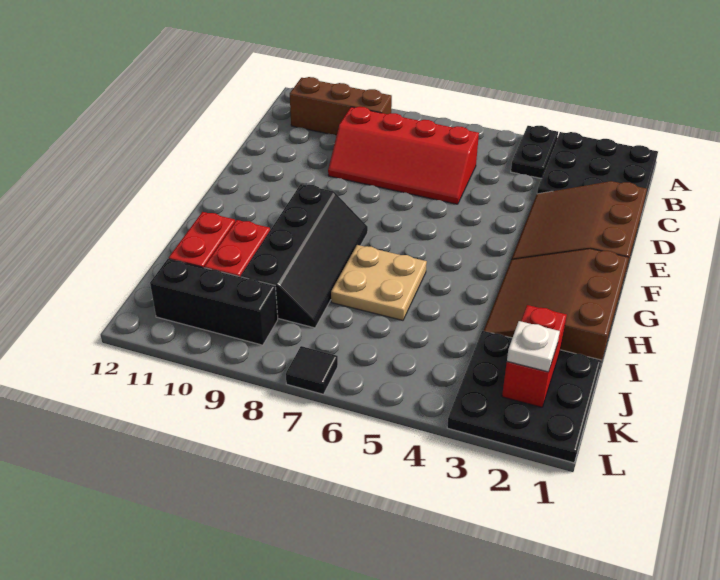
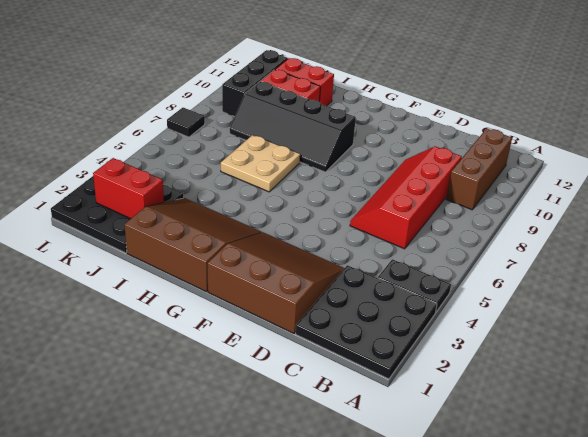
white plate K2 level 3 -> none

